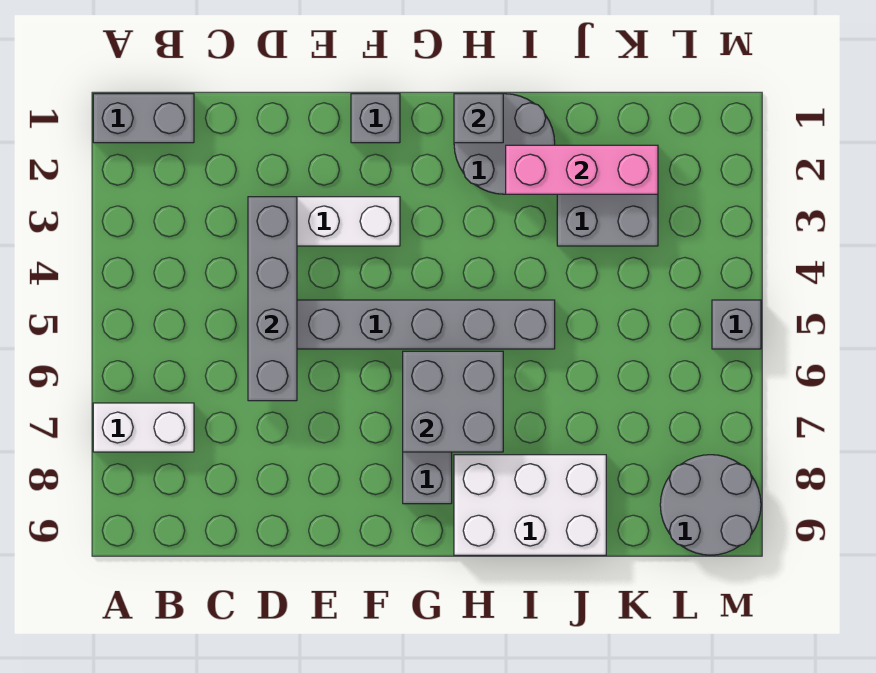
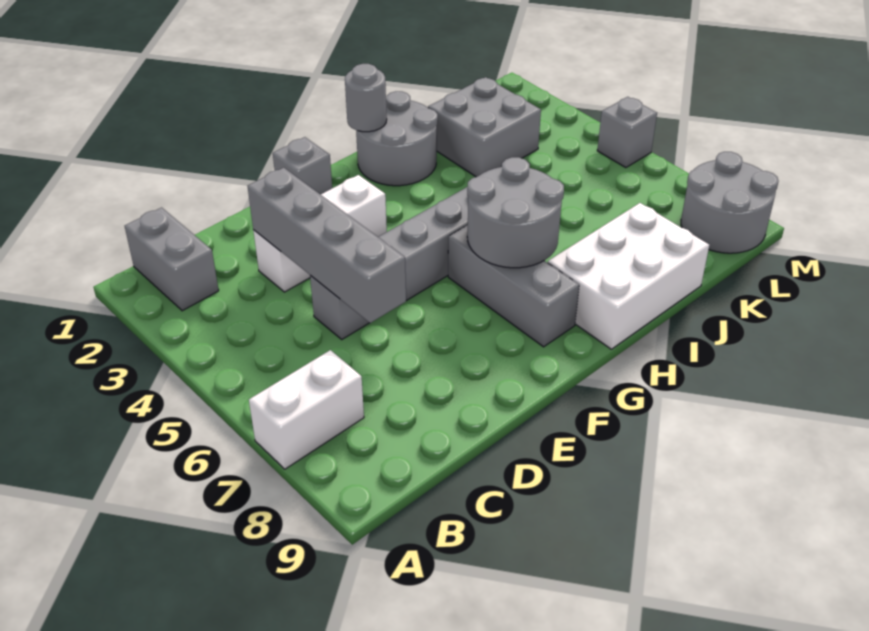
grey brick A1:B1 level 1 -> grey brick B1:B2 level 1
grey brick G6:H7 level 2 -> grey round brick G6:H7 level 2
grey brick H1 level 2 -> grey round brick H1 level 2
pink brick I2:K2 level 2 -> none

